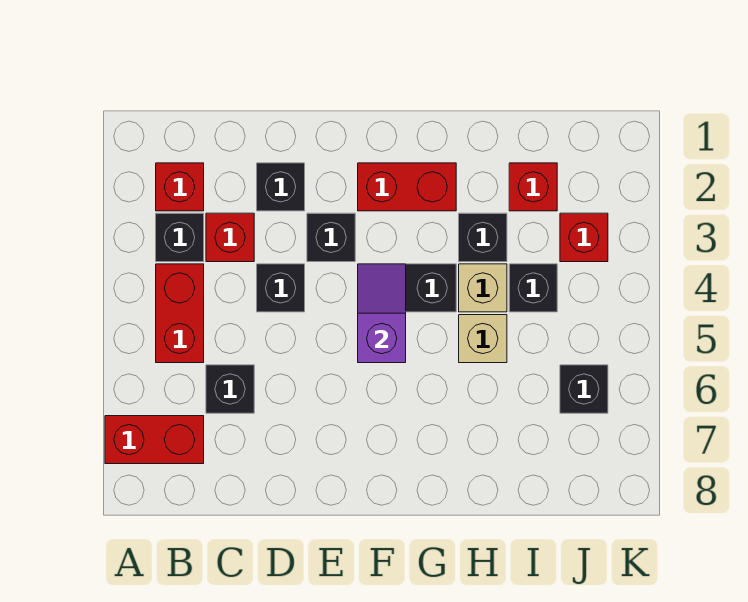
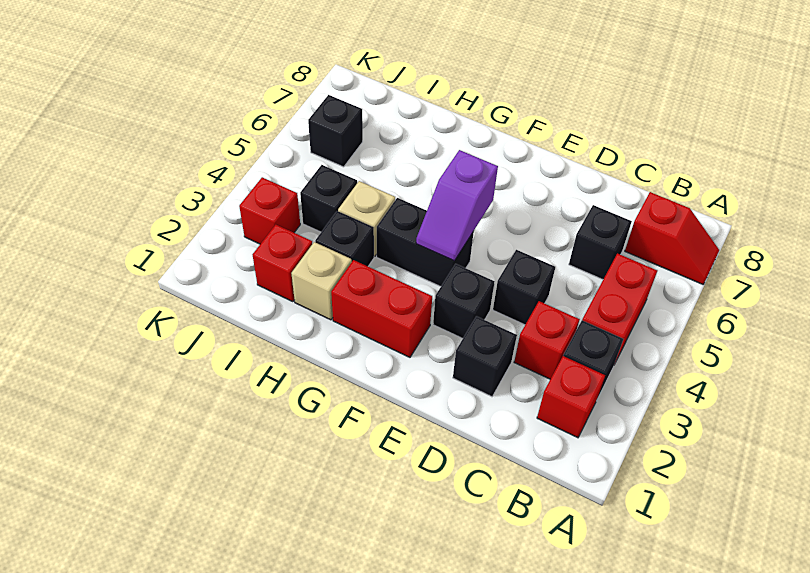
red brick A7:B7 level 1 -> red slope A7:B7 level 1 top B
tan brick H5 level 1 -> tan brick H2 level 1

